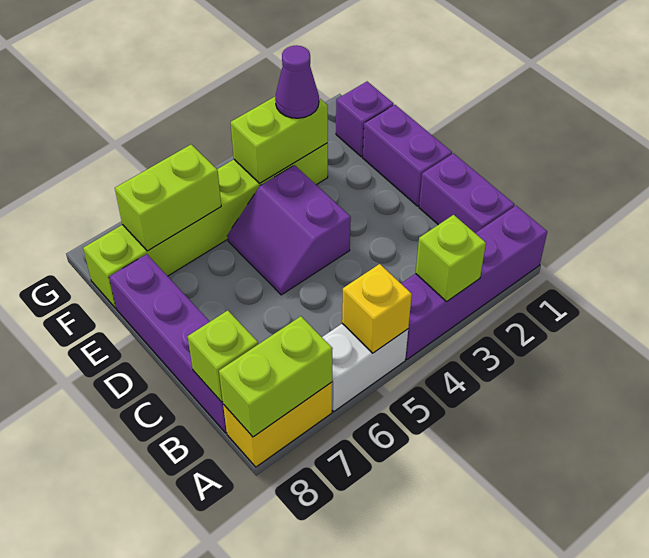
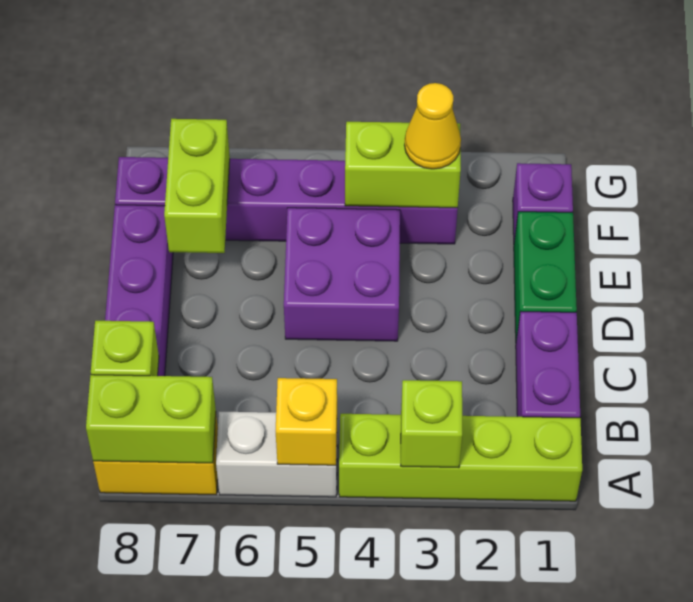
purple brick A1:A4 level 1 -> lime brick A1:A4 level 1
purple brick D1:E1 level 1 -> green brick D1:E1 level 1
purple slope D4:E5 level 1 top 4 -> purple brick D4:E5 level 1
lime brick F3:F8 level 1 -> purple brick F3:F8 level 1
purple cone F3 level 3 -> yellow cone F3 level 3
lime brick F6:F7 level 2 -> lime brick E7:F7 level 2

